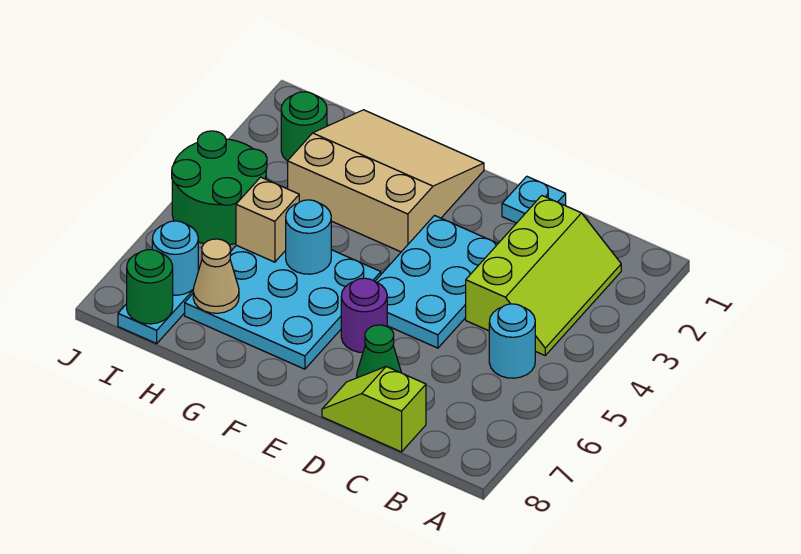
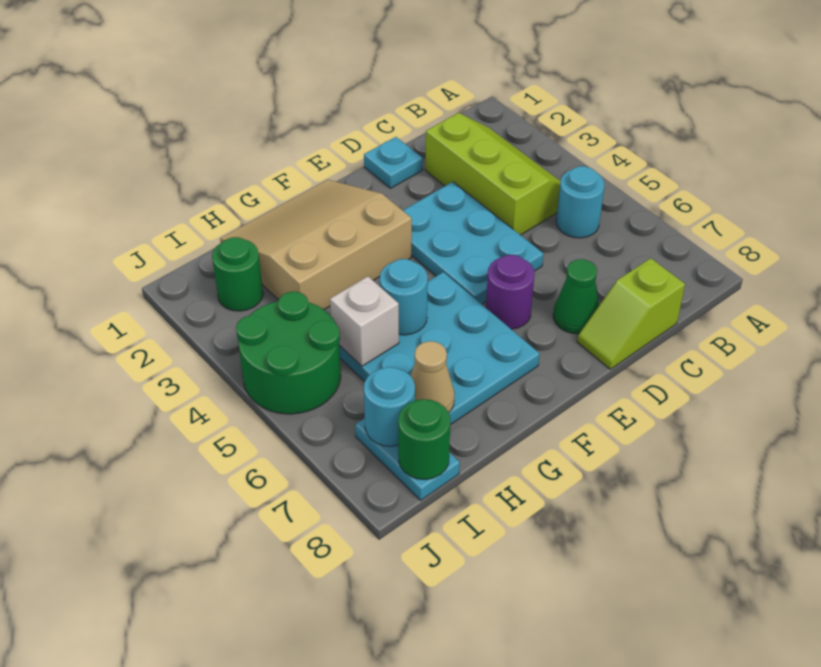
tan brick H5 level 2 -> white brick H5 level 2

